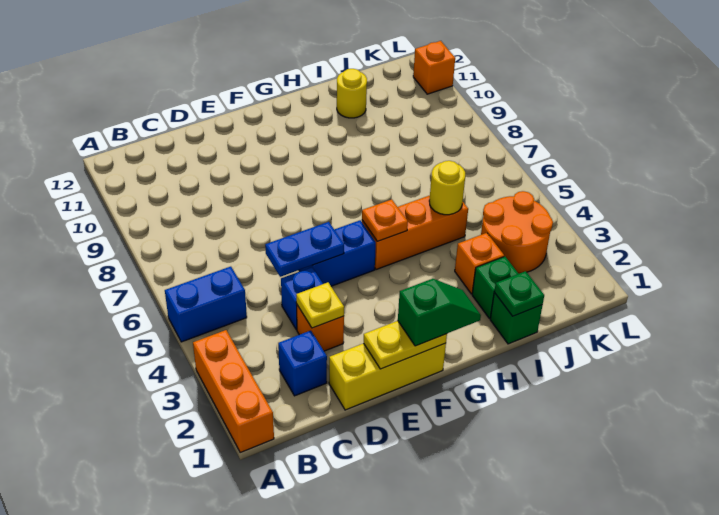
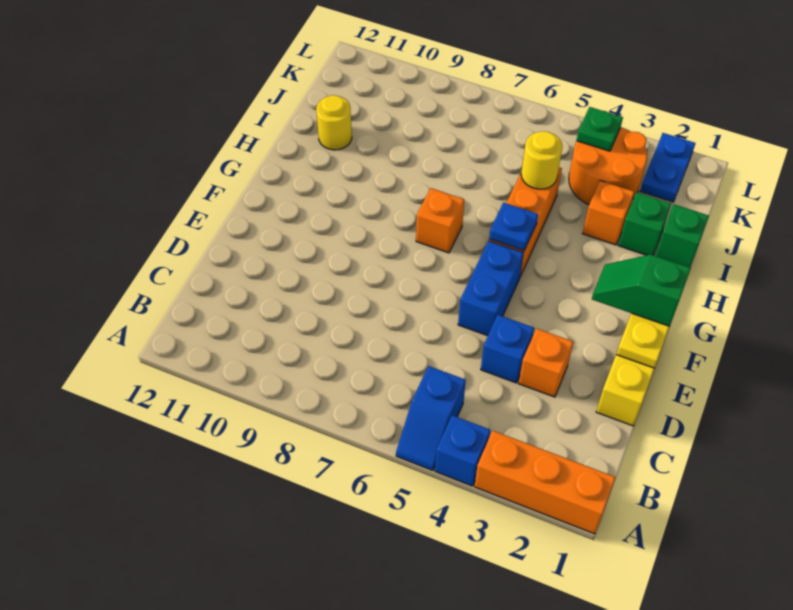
blue brick A5:B5 level 1 -> blue slope A5:B5 level 1 top B
blue brick C2 level 1 -> blue brick A4 level 1
yellow plate D3 level 2 -> none
blue plate D5:E5 level 2 -> blue plate K2:L2 level 1
green slope F1:G1 level 3 top F -> green slope F1:F2 level 3 top 1
orange plate G5 level 2 -> blue plate G5 level 2
green plate I1 level 2 -> green plate K4 level 2
orange brick L11 level 1 -> orange brick G7 level 1

